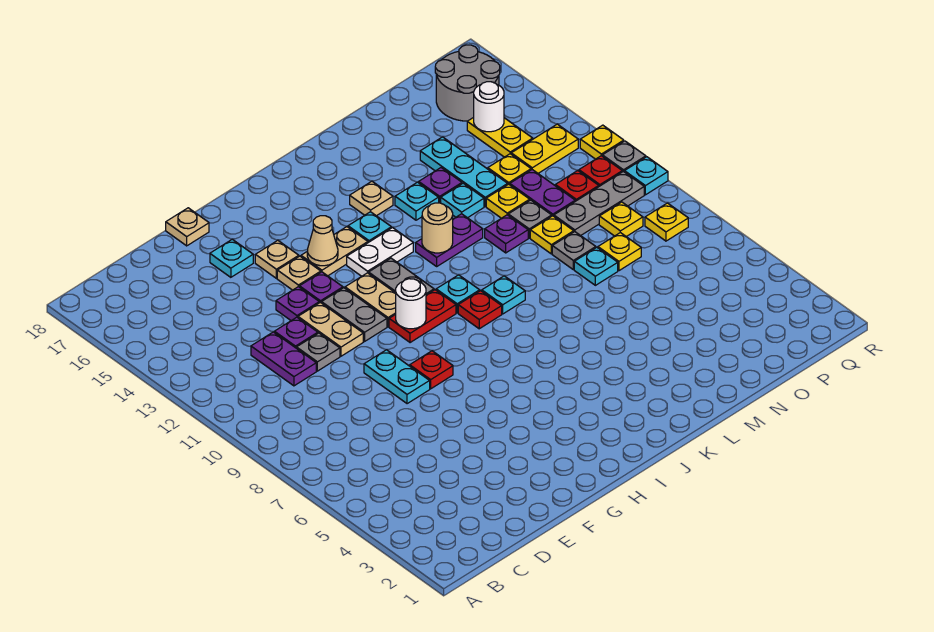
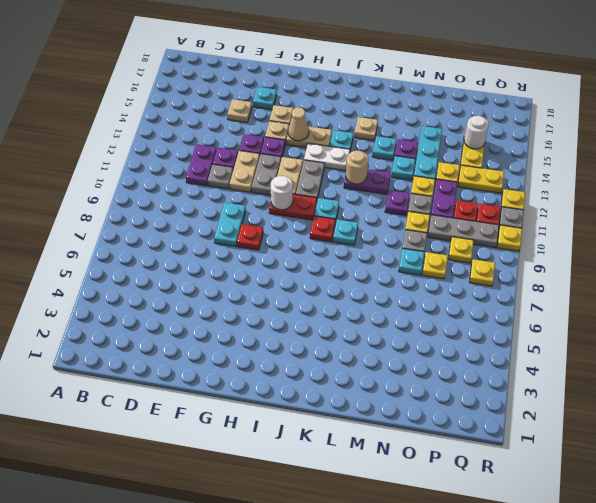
tan plate F18 level 1 -> tan plate E15 level 1
grey round brick P16:Q17 level 1 -> none
cyan plate R10 level 1 -> yellow plate R10 level 1

